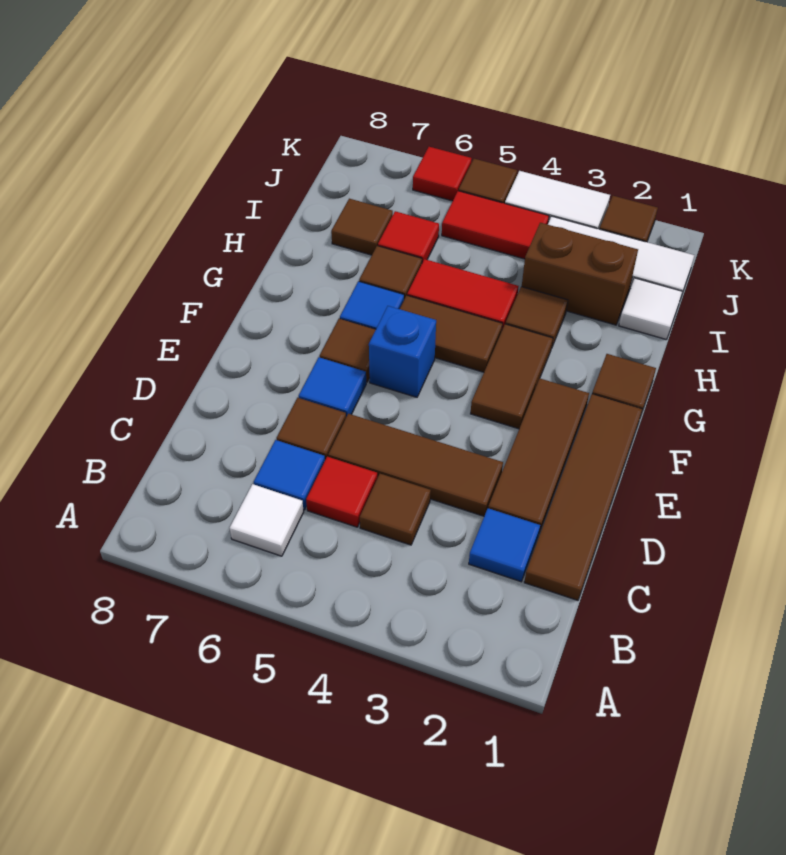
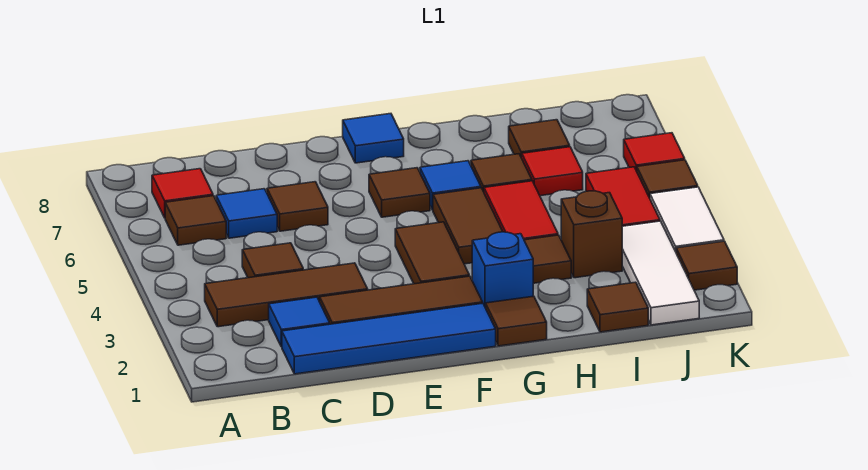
white tile B6 level 1 -> brown tile B6 level 1
brown tile C1:F1 level 1 -> blue tile C1:F1 level 1
red tile C5 level 1 -> red tile B7 level 1
brown tile D3:D5 level 1 -> brown tile B3:D3 level 1
blue tile E6 level 1 -> blue tile F8 level 1
brown tile F3:G3 level 1 -> brown tile F3:F4 level 1
blue brick F5 level 1 -> blue brick G2 level 1
white tile I1 level 1 -> brown tile I1 level 1
brown brick I2:I3 level 1 -> brown brick I3 level 1

